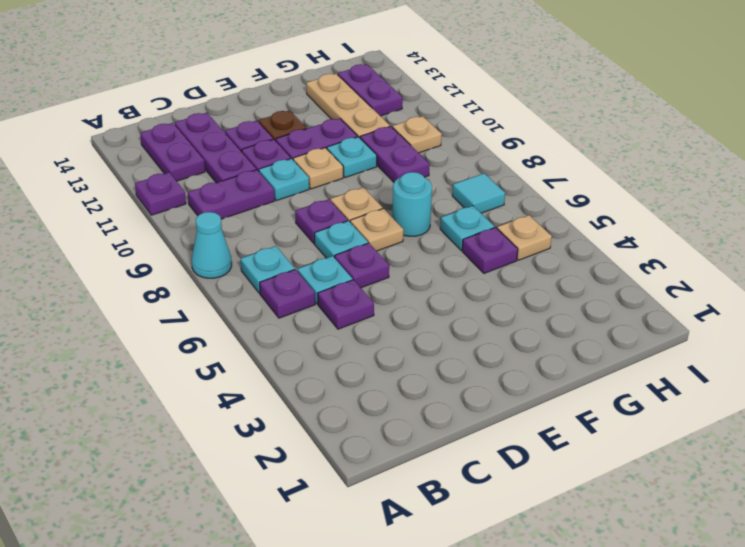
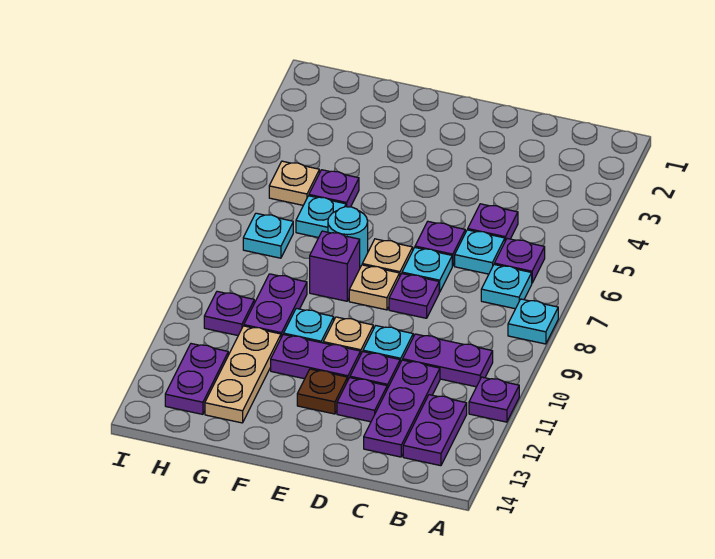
cyan cone A8 level 1 -> cyan plate A8 level 1
none -> purple brick F8 level 1
cyan tile H7 level 1 -> cyan plate H7 level 1
tan plate H10 level 1 -> purple plate H10 level 1

